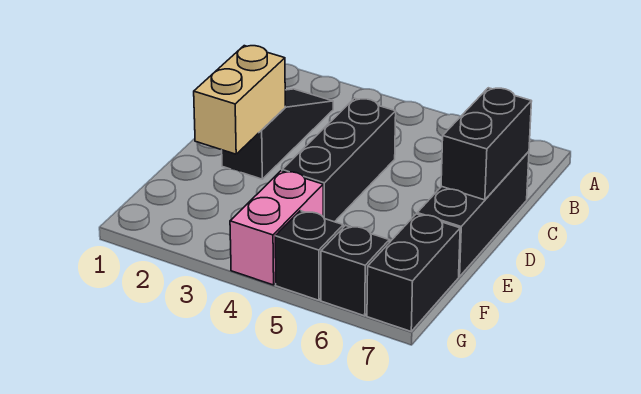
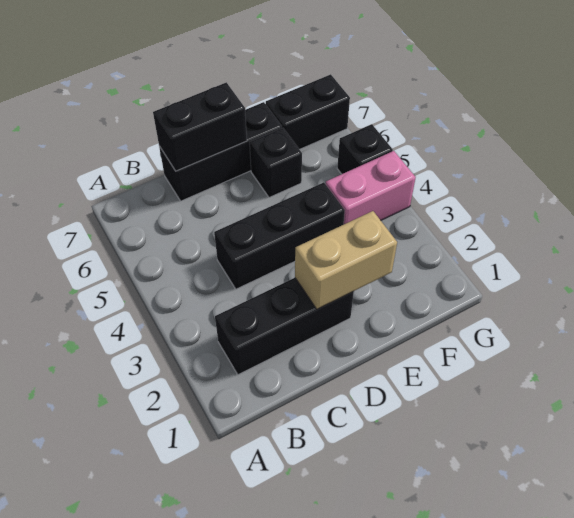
black slope B2:D2 level 1 top D -> black brick B2:D2 level 1
black brick G6 level 1 -> black brick E6 level 1

